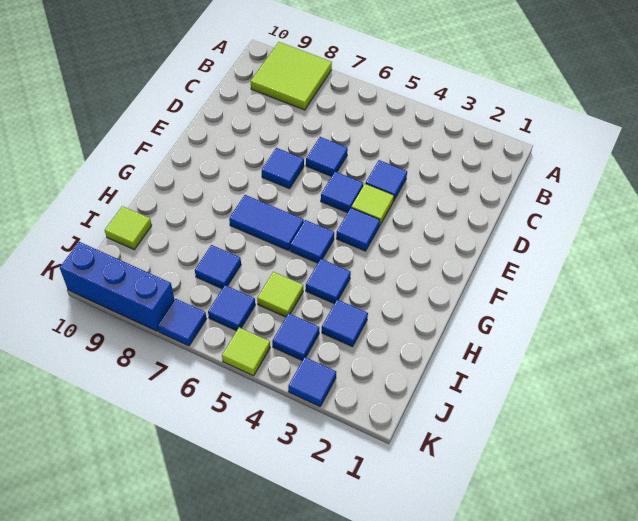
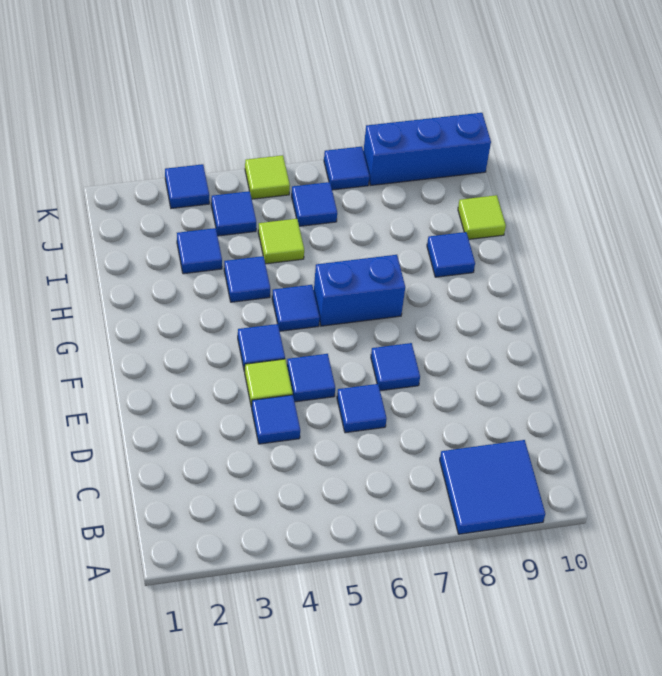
lime tile A8:B9 level 1 -> blue tile A8:B9 level 1
blue tile G6:G7 level 1 -> blue brick G6:G7 level 1
blue tile I7 level 1 -> blue tile H9 level 1

